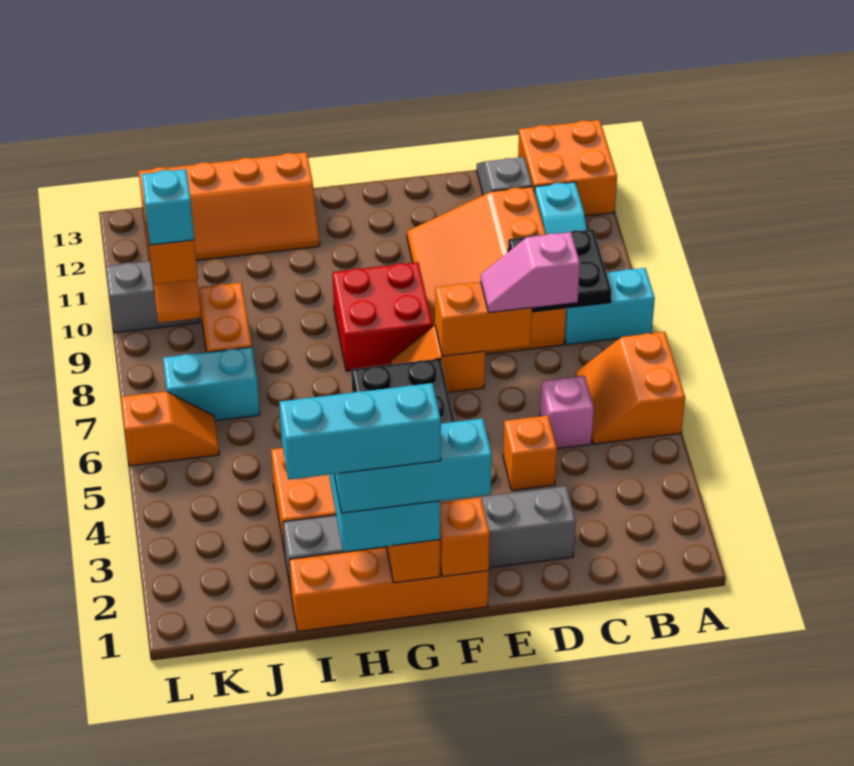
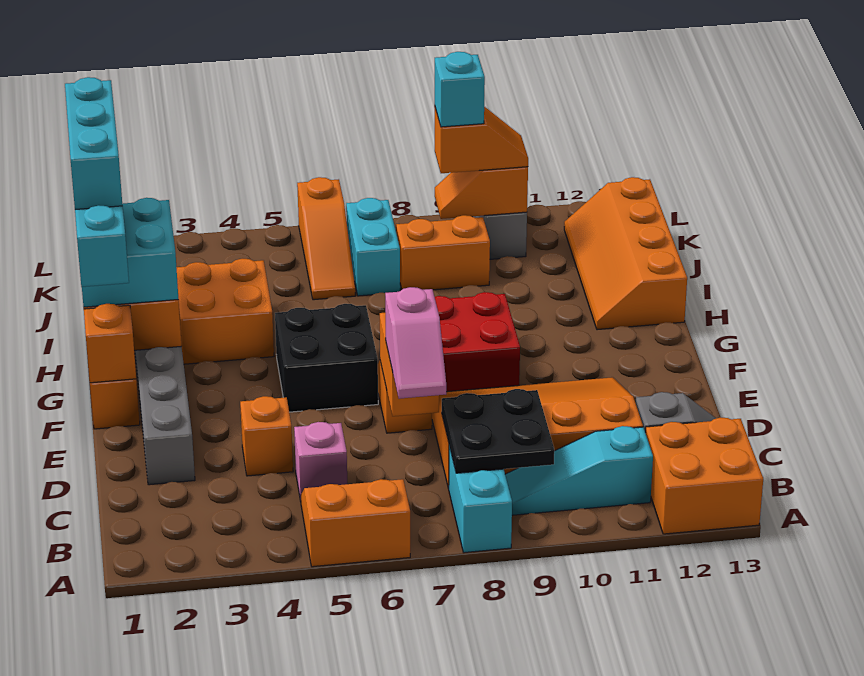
pink slope C7:D7 level 3 top C -> pink slope C7:D7 level 3 top D
orange slope K6:L6 level 1 top L -> orange slope J6:L6 level 1 top L

